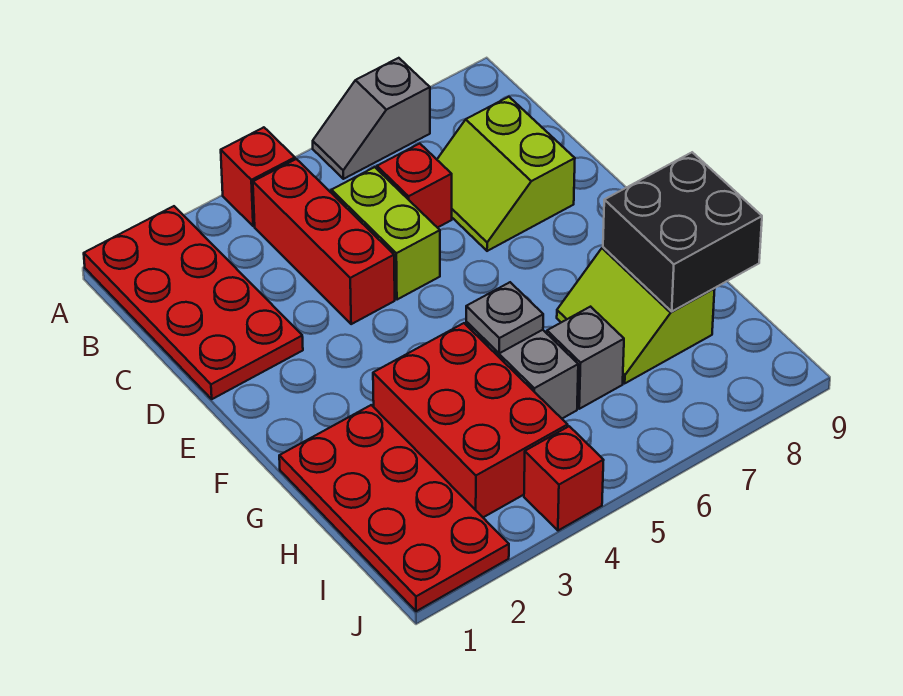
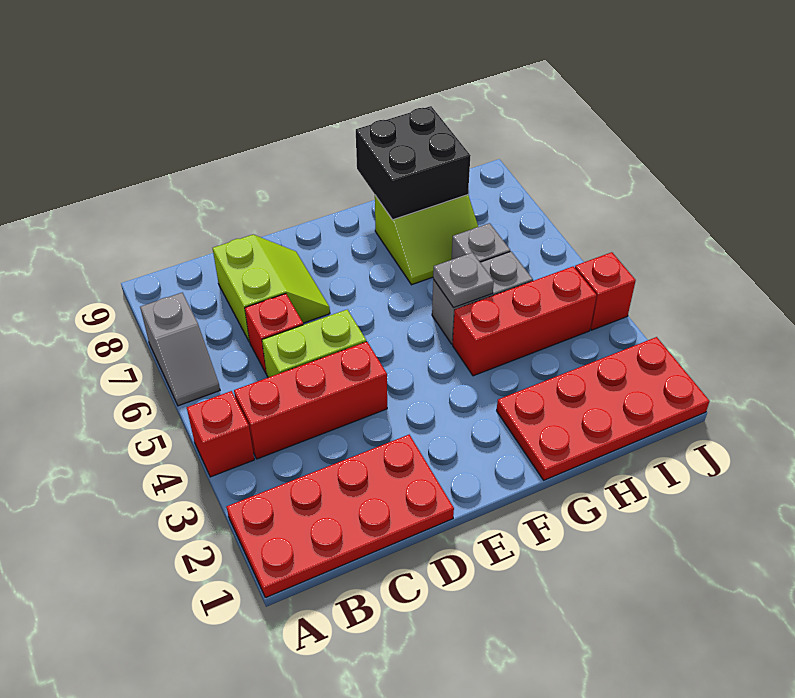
lime slope C7:D8 level 1 top 8 -> lime slope C7:D8 level 1 top C
red brick G3:I4 level 1 -> red brick G4:I4 level 1

